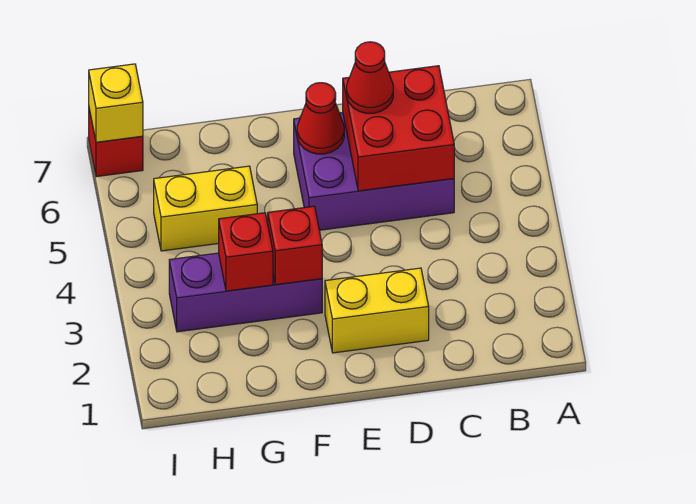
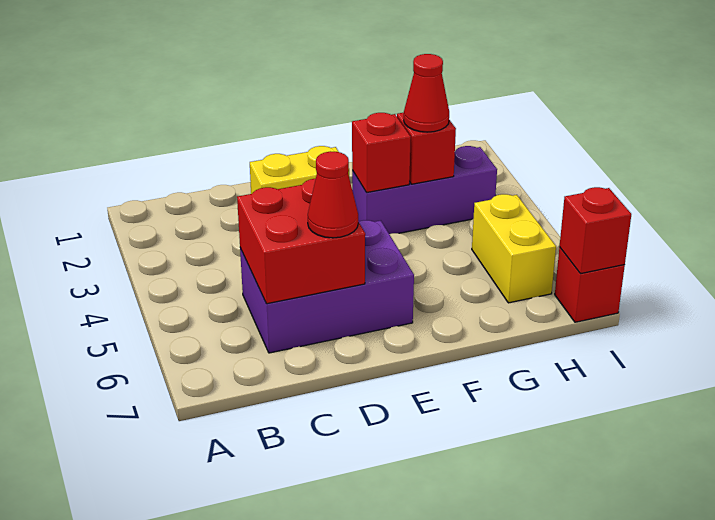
red cone E6 level 2 -> red cone G3 level 3
yellow brick G5:H5 level 1 -> yellow brick H5:H6 level 1
yellow brick I7 level 2 -> red brick I7 level 2

